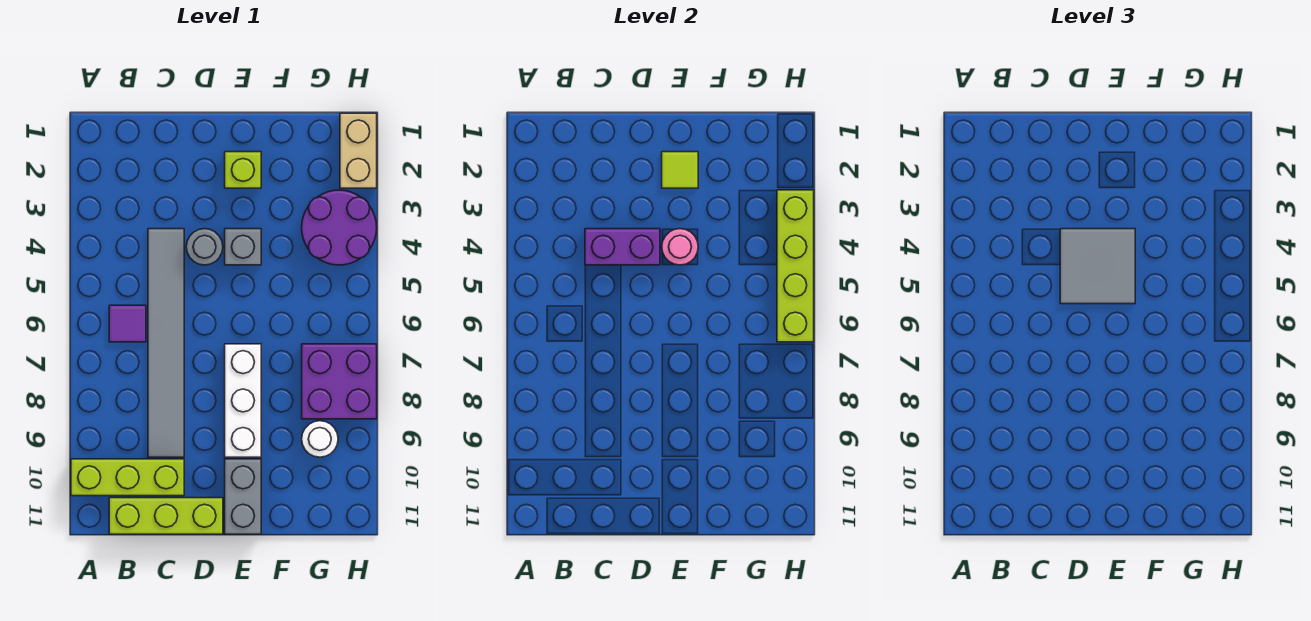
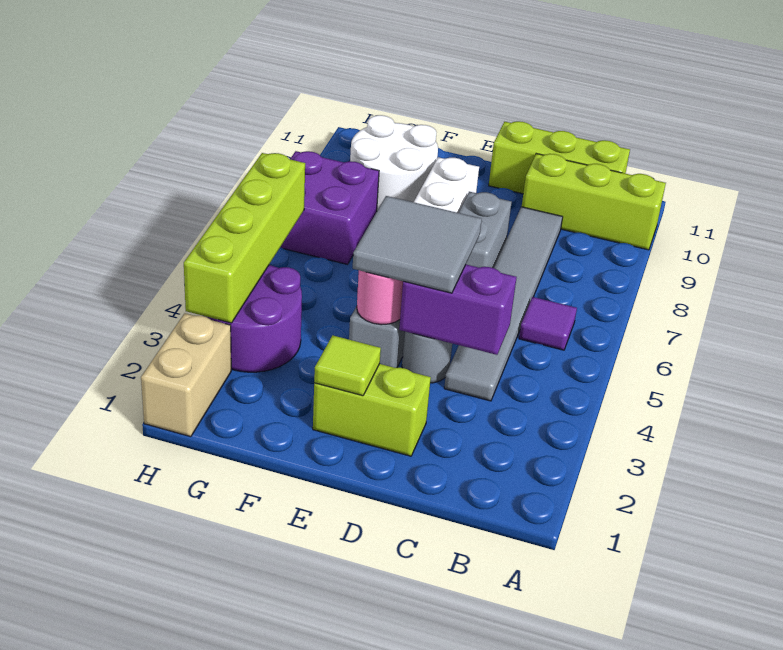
lime brick E2 level 1 -> lime brick D2:E2 level 1
grey brick E10:E11 level 1 -> grey brick D7:D8 level 1
white round brick G9 level 1 -> white round brick F9:G10 level 1

